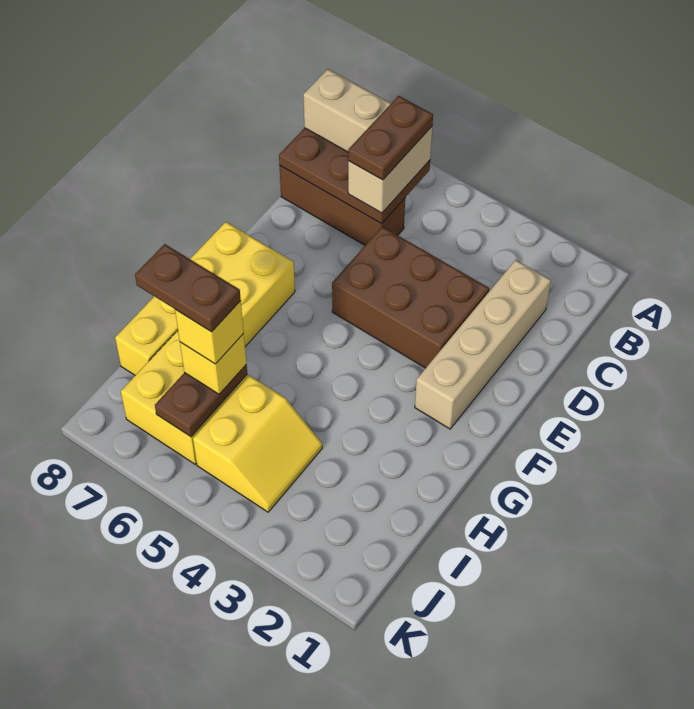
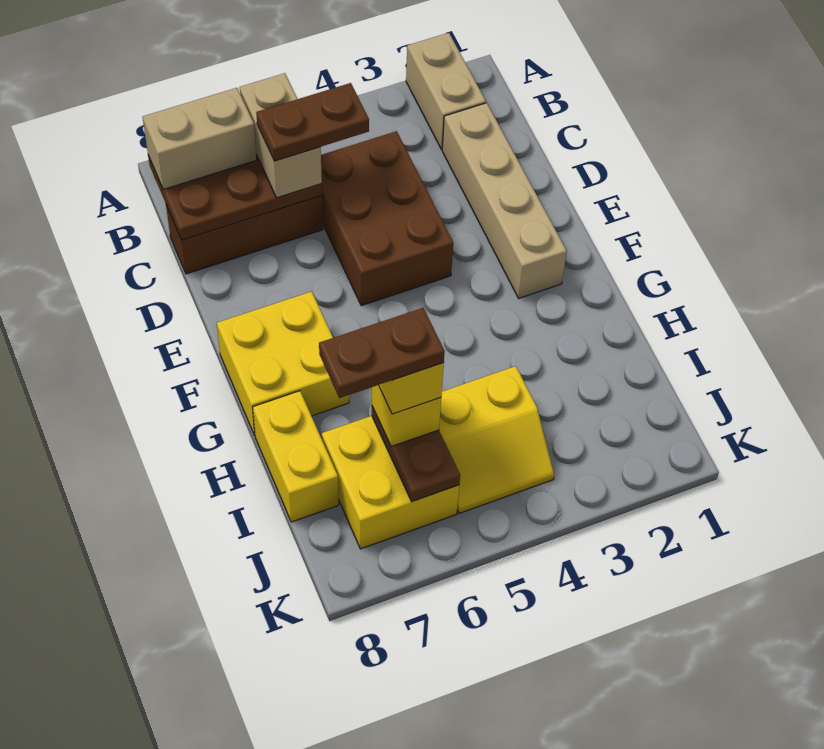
none -> tan brick A2:B2 level 1
brown plate B6:C6 level 4 -> brown plate C5:C6 level 4
brown brick D3:E5 level 1 -> brown brick C4:E5 level 1
yellow slope I4:J5 level 1 top 5 -> yellow slope I4:J5 level 1 top I

